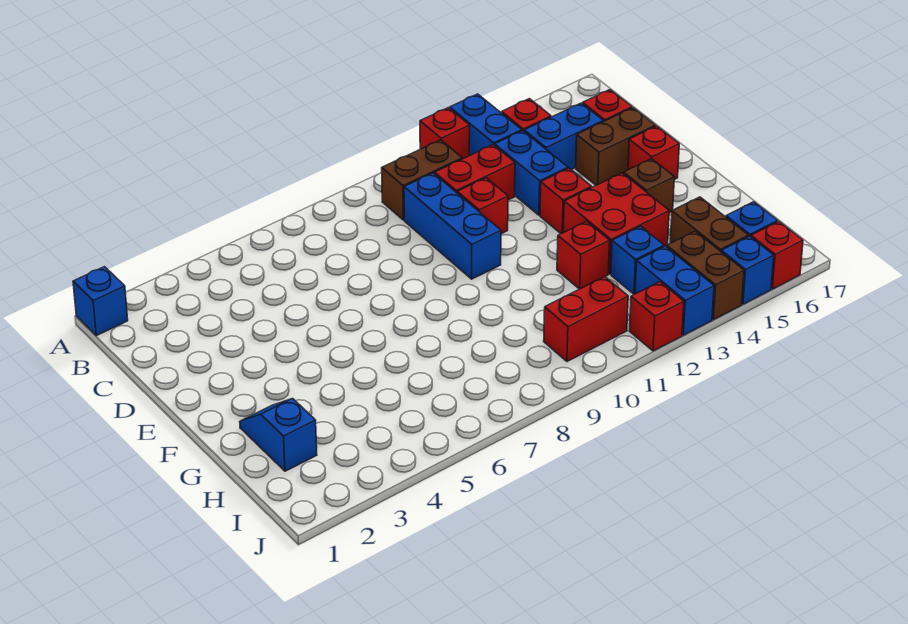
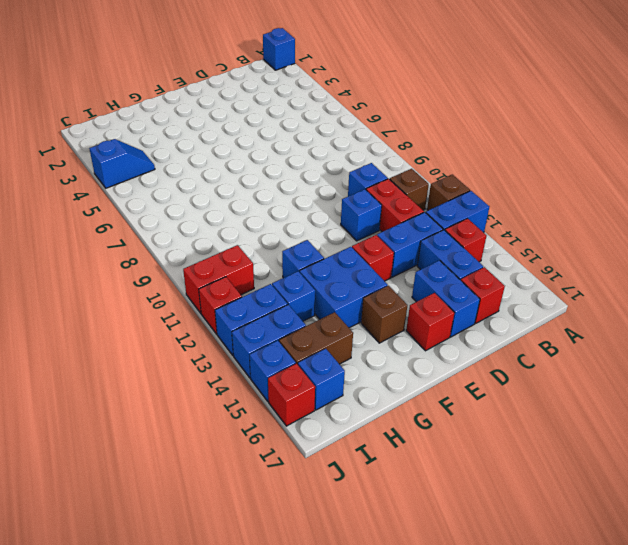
red brick A12 level 1 -> brown brick A12 level 1
brown brick B10:B11 level 1 -> brown brick B11 level 1
blue brick C10:E10 level 1 -> blue brick C10 level 1
red brick D11 level 1 -> blue brick D11 level 1
brown brick D15:D16 level 1 -> blue brick D15:D16 level 1
red brick F13:G14 level 1 -> blue brick F13:G14 level 1
blue slope G2:H2 level 1 top H -> blue slope I4:J4 level 1 top J
red brick G12 level 1 -> blue brick G12 level 1
red brick I10:I11 level 1 -> red brick I11:J11 level 1
brown brick I14:J14 level 1 -> blue brick I14:J14 level 1

